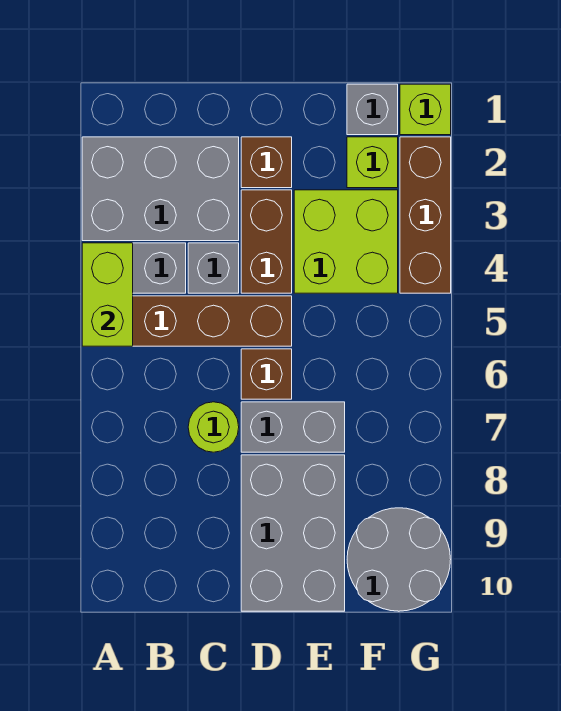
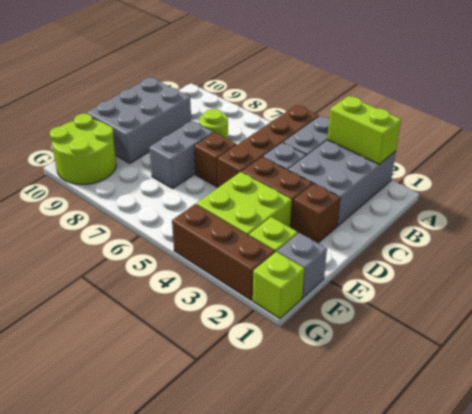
lime brick A4:A5 level 2 -> lime brick A2:A3 level 2
grey brick D8:E10 level 1 -> grey brick C9:E10 level 1
grey round brick F9:G10 level 1 -> lime round brick F9:G10 level 1

